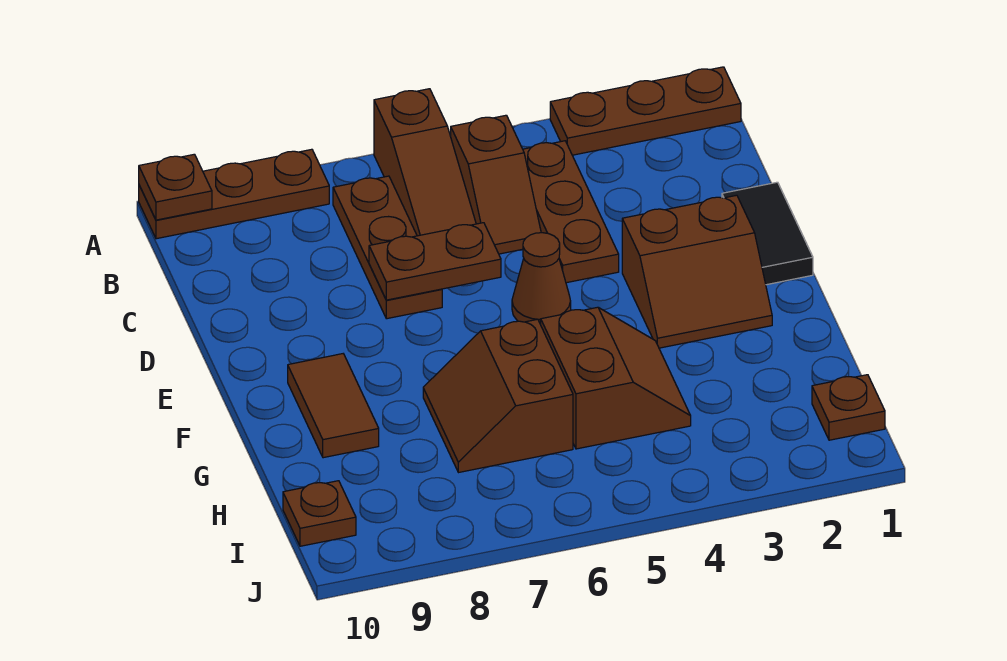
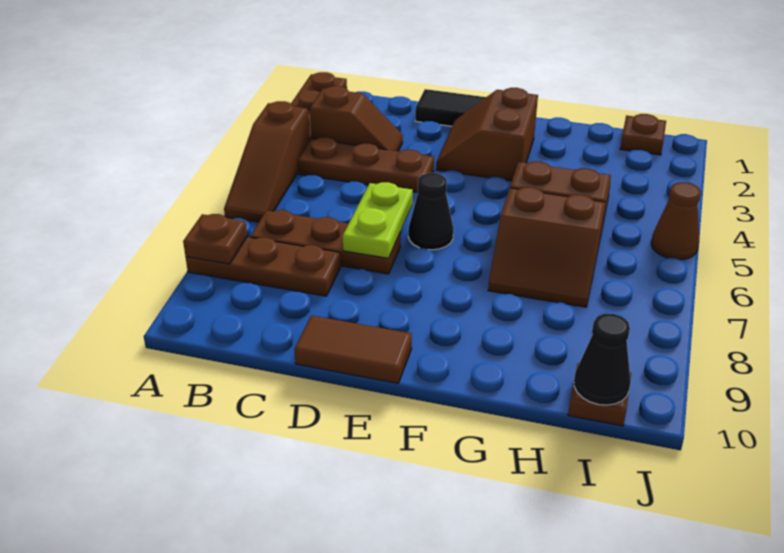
brown slope A6:C6 level 1 top A -> brown slope A4:A6 level 1 top 4
brown plate A8:A10 level 1 -> brown plate A8:C8 level 1
brown plate A10 level 2 -> brown plate A8 level 2
brown slope B5:C5 level 1 top B -> brown slope B3:C3 level 1 top B
brown plate D6:D7 level 2 -> lime plate D6:D7 level 2
brown slope E2:F3 level 1 top E -> brown slope E2:F3 level 1 top F
brown cone E5 level 1 -> brown cone J5 level 1
none -> black cone E6 level 1
brown tile F9:G9 level 1 -> brown tile D10:E10 level 1
none -> black cone I10 level 2

